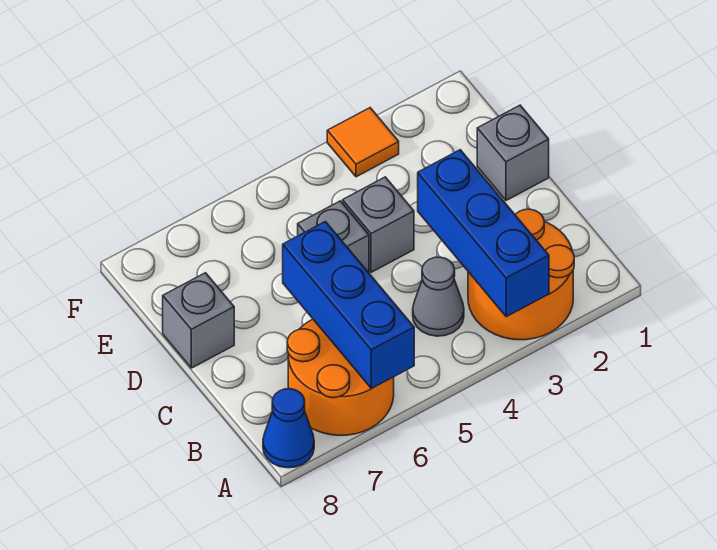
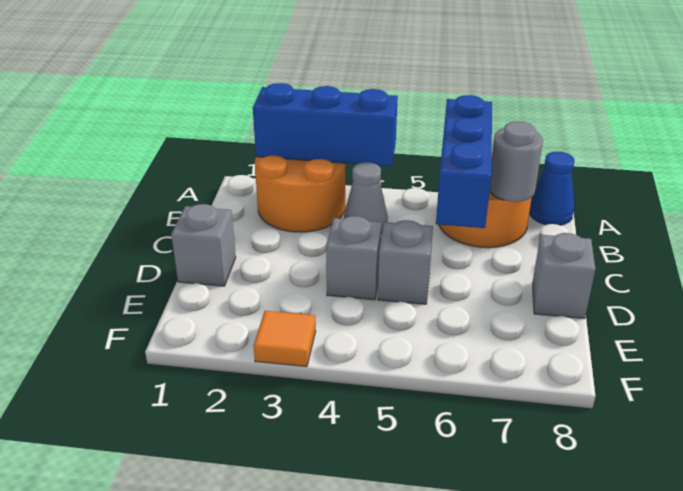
blue brick A3:C3 level 2 -> blue brick A2:A4 level 2
none -> grey round brick B7 level 2

